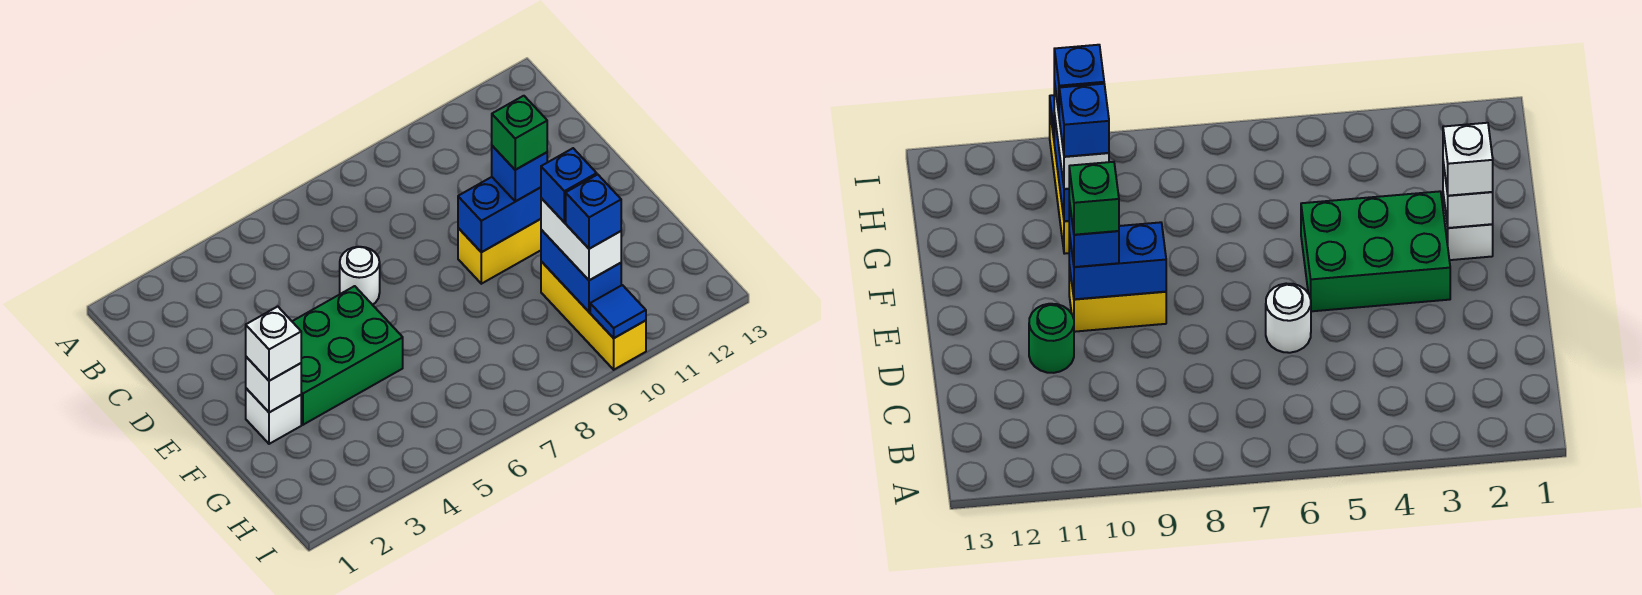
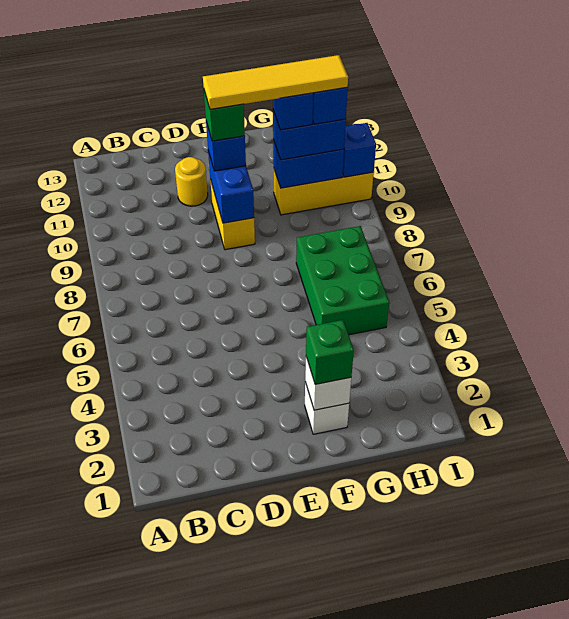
white round brick D6 level 1 -> none
green round brick D11 level 1 -> yellow round brick D11 level 1
green brick E3:F5 level 1 -> green brick G5:H7 level 1
none -> yellow tile E10:H10 level 5
white brick F2 level 3 -> green brick F2 level 3
white brick G10:H10 level 3 -> blue brick G10:H10 level 3
blue tile I10 level 2 -> blue brick I10 level 2

